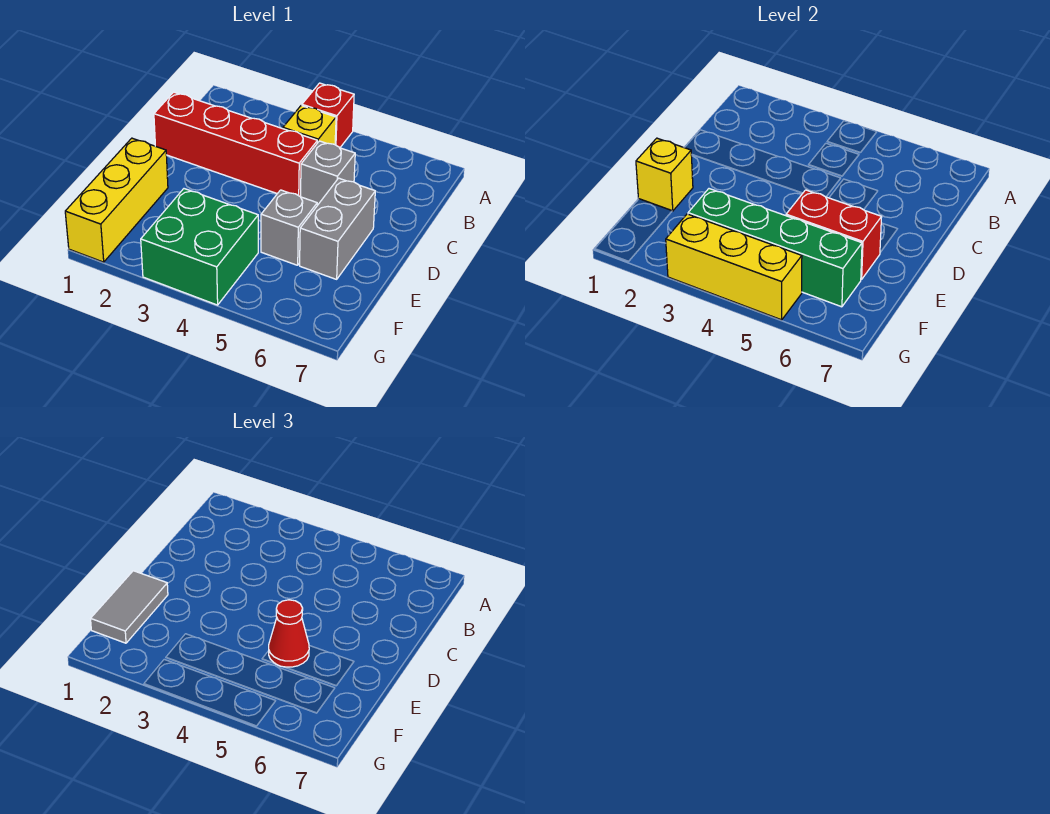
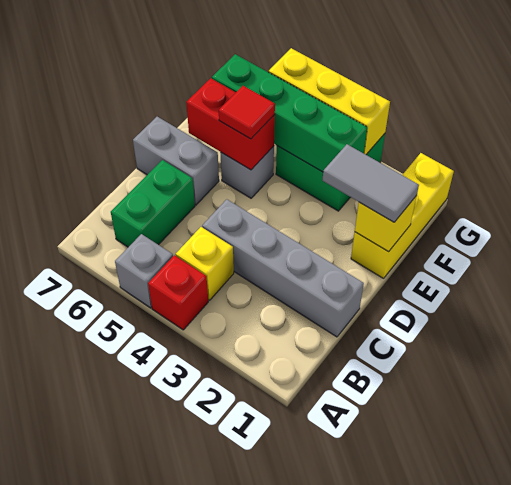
none -> green brick B6:C6 level 1
red brick C1:C4 level 1 -> grey brick C1:C4 level 1
grey brick C5 level 1 -> grey brick A5 level 1
grey brick D6:E6 level 1 -> grey brick D6:D7 level 1
grey tile E1:F1 level 3 -> grey tile E1:E2 level 3
red cone E5 level 3 -> red tile E5 level 3

